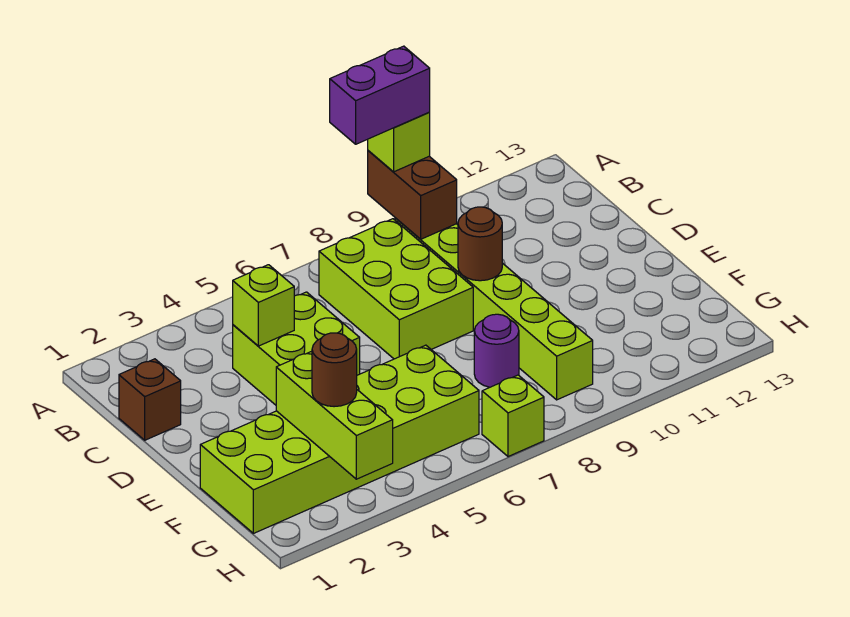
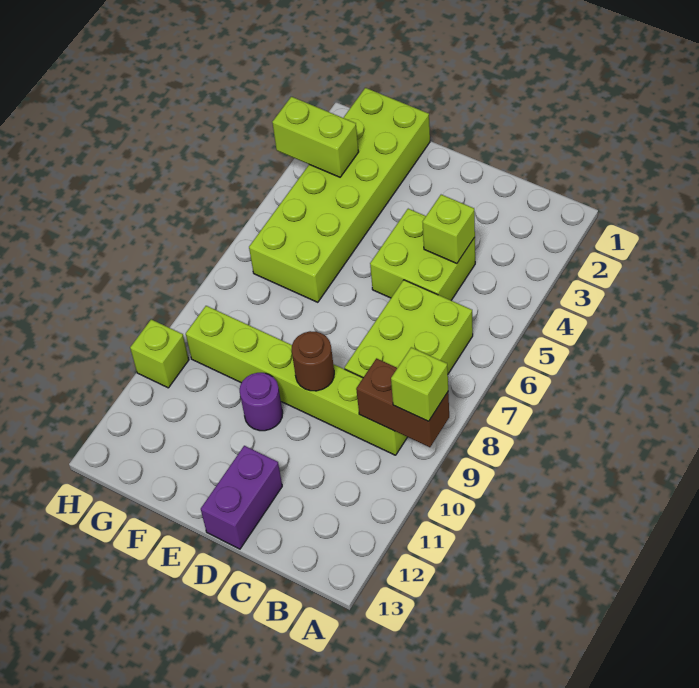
purple brick A8:A9 level 4 -> purple brick D12:D13 level 1
lime brick B7:D8 level 1 -> lime brick B6:C8 level 1
brown brick C1 level 1 -> none
lime brick F3:H3 level 2 -> lime brick G3:H3 level 2
purple round brick F8 level 1 -> purple round brick E10 level 1
brown round brick G3 level 3 -> none
lime brick H7 level 1 -> lime brick H10 level 1

